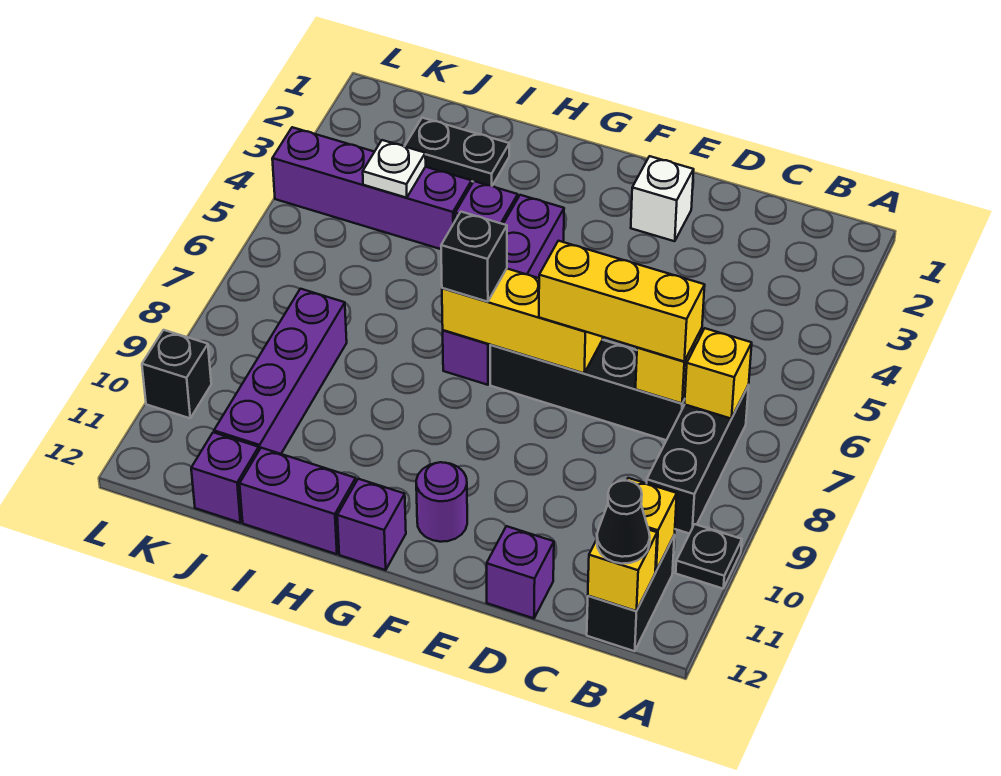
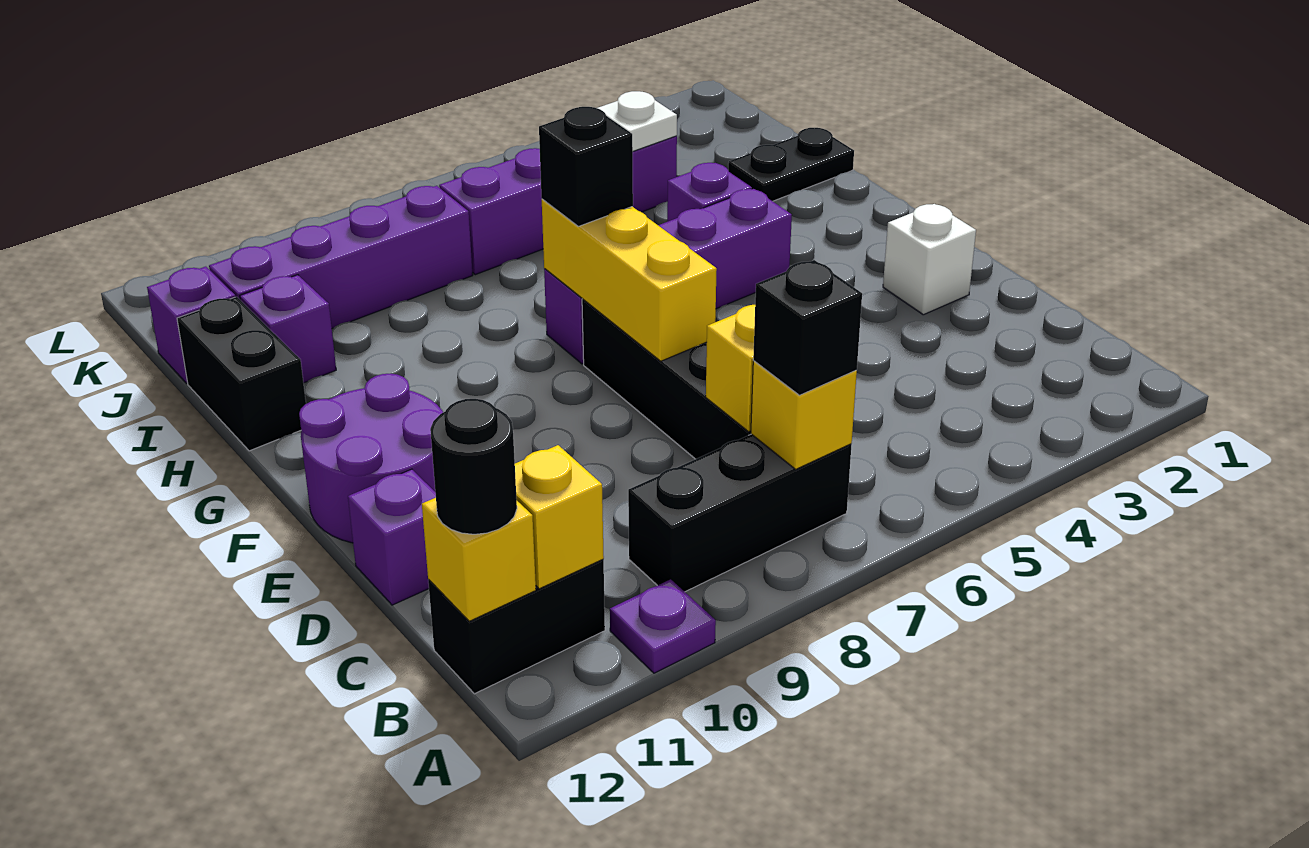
black plate A10 level 1 -> purple plate A10 level 1
black cone B12 level 3 -> black round brick B12 level 3
yellow brick C7:E7 level 3 -> none
purple round brick F11 level 1 -> purple round brick E11:F12 level 1
purple brick G12 level 1 -> purple brick I11 level 1
purple brick H12:I12 level 1 -> black brick H12:I12 level 1
black plate I2:J2 level 1 -> black plate I1:I2 level 1
purple brick I4:L4 level 1 -> purple brick J4:J7 level 1
black brick L10 level 1 -> black brick B7 level 3

